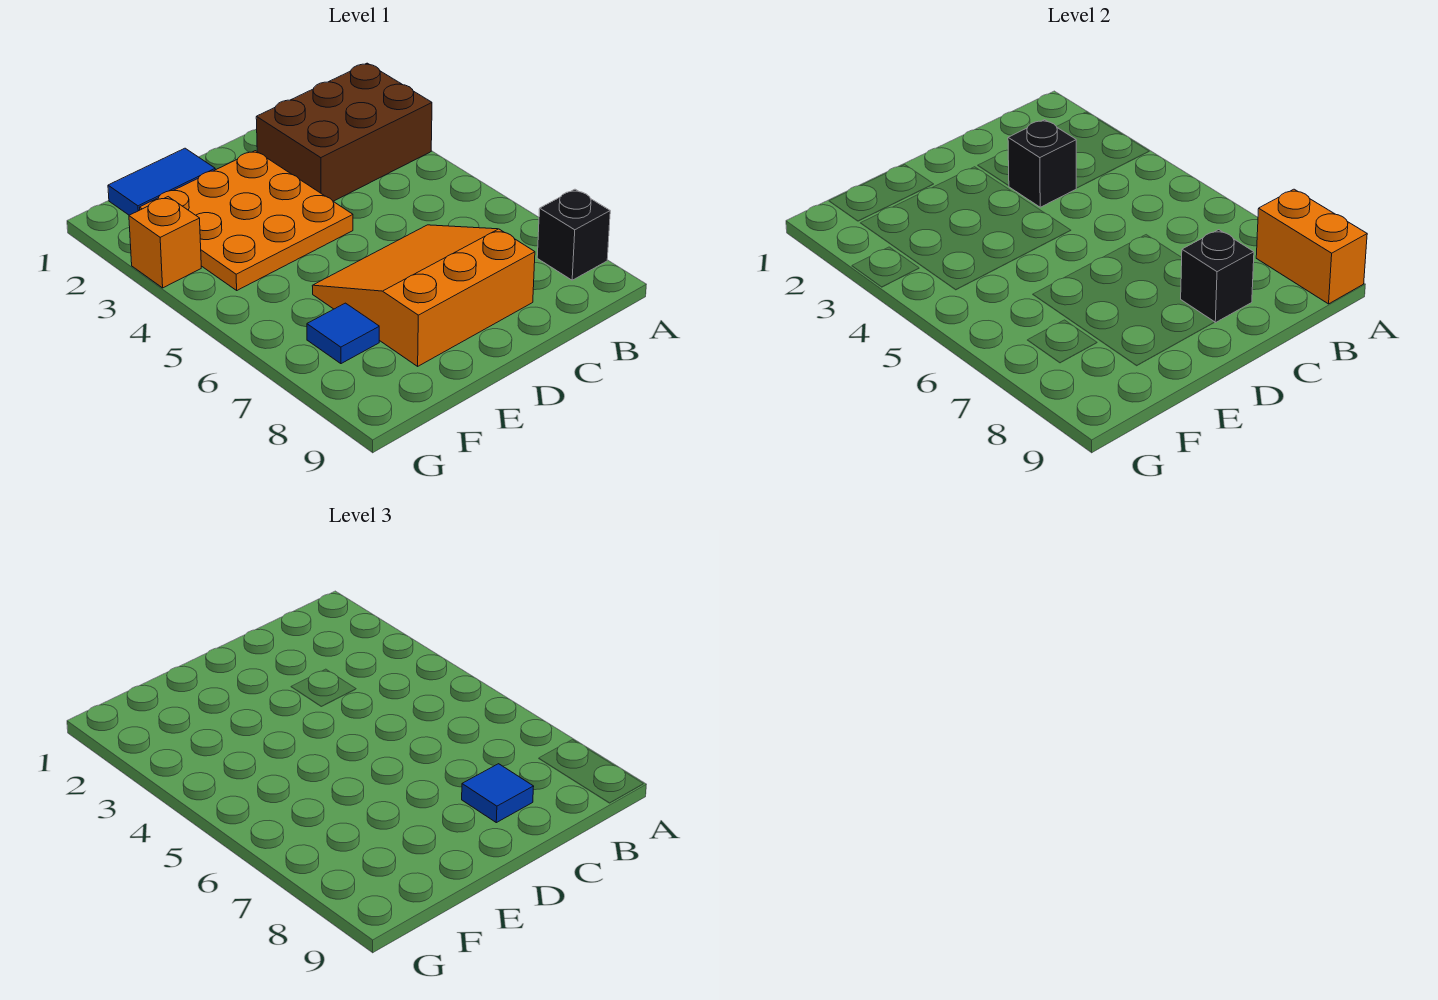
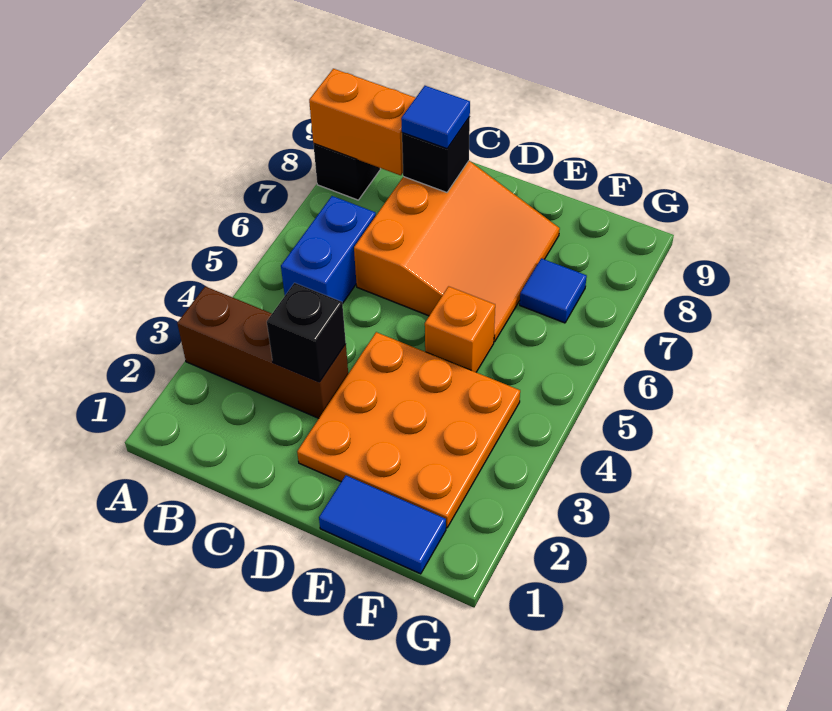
brown brick A2:C3 level 1 -> brown brick A3:C3 level 1
orange brick A8:A9 level 2 -> orange brick A8:B8 level 2
none -> blue brick B5:B6 level 1
orange slope C6:E8 level 1 top 8 -> orange slope C6:E8 level 1 top C
orange brick G3 level 1 -> orange brick E5 level 1

